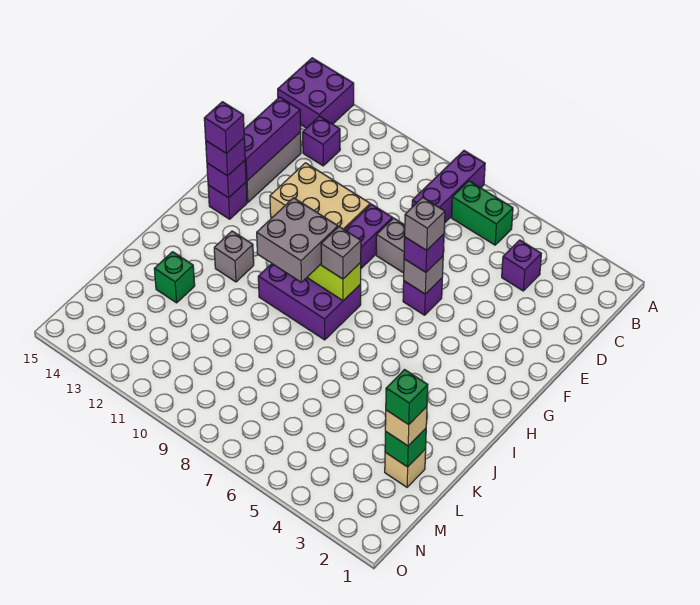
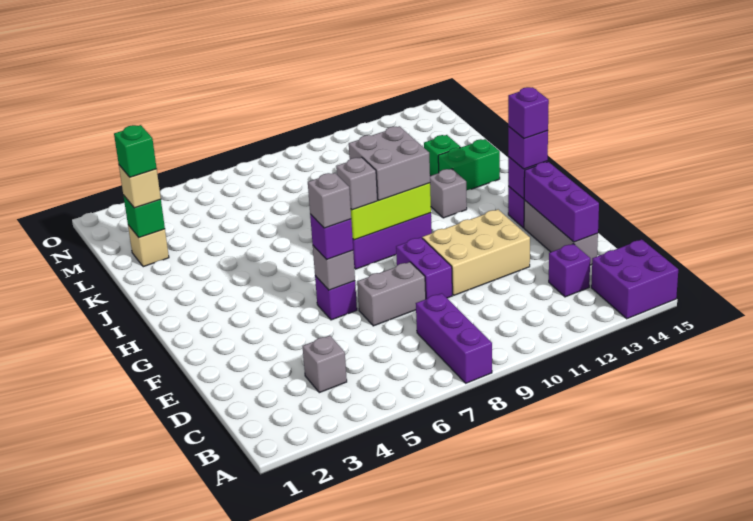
green brick B6:B7 level 1 -> green brick J13:J14 level 1
purple brick C4 level 1 -> grey brick C4 level 1

